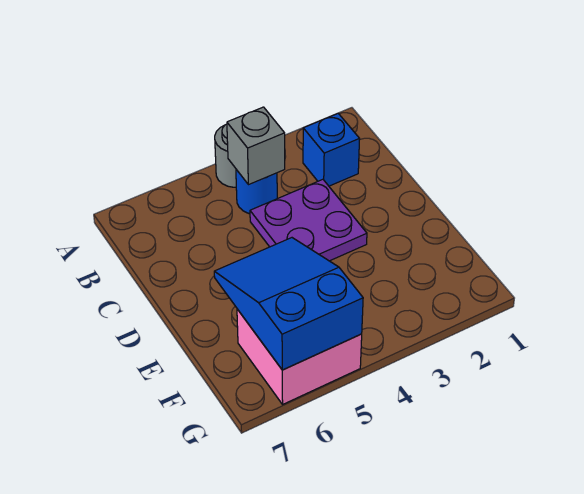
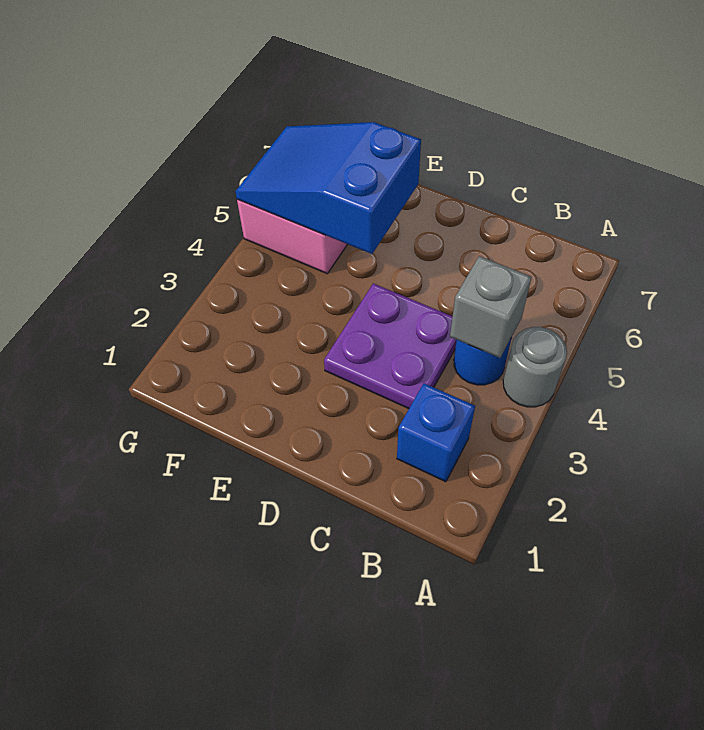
blue slope E5:G6 level 2 top G -> blue slope E5:G6 level 2 top E

